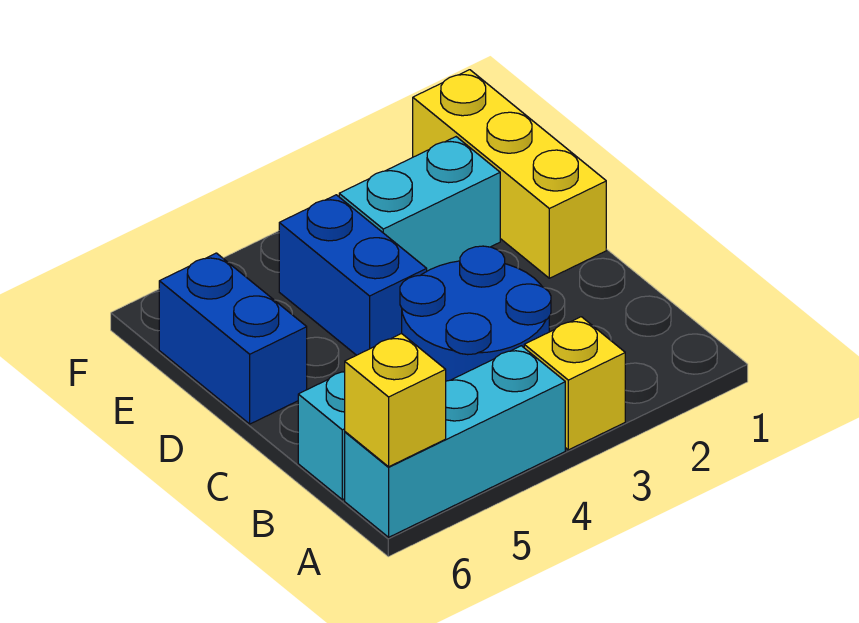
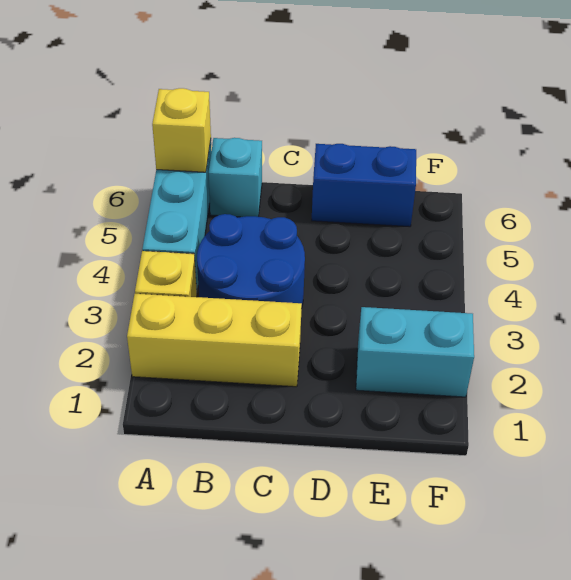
yellow brick D1:F1 level 1 -> yellow brick A2:C2 level 1
blue brick D4:E4 level 1 -> none
cyan brick E2:E3 level 1 -> cyan brick E2:F2 level 1

